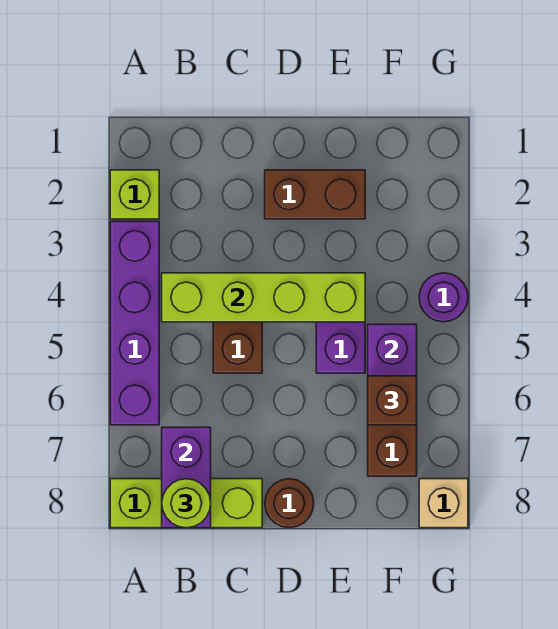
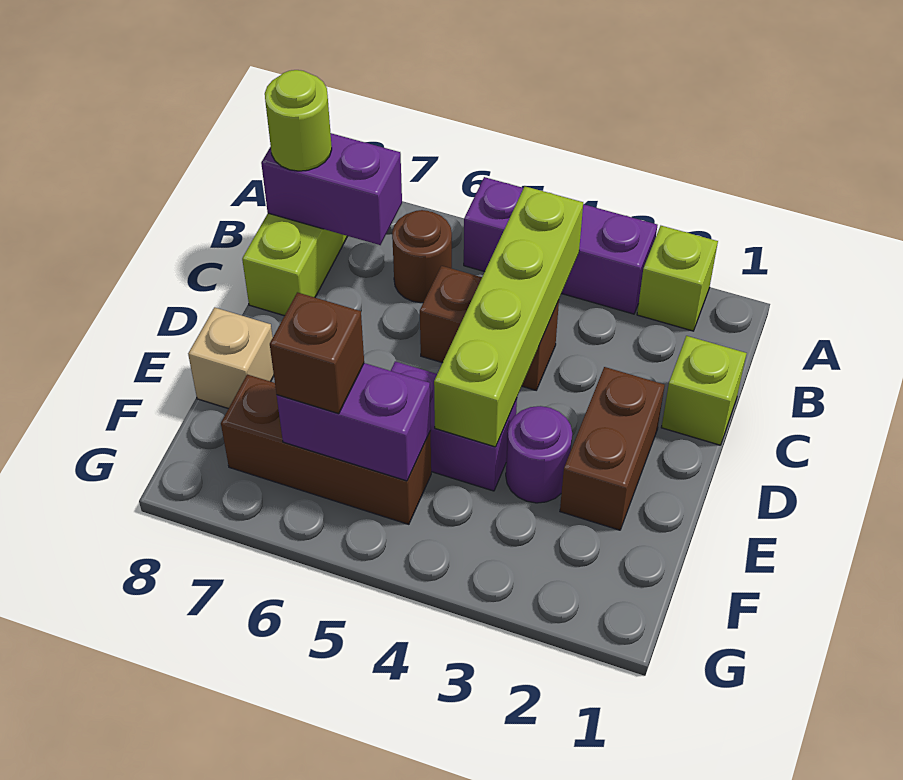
purple brick A3:A6 level 1 -> purple brick A3:A5 level 1
none -> lime brick C1 level 1
brown round brick D8 level 1 -> brown round brick B6 level 1
purple round brick G4 level 1 -> purple round brick E3 level 1
tan brick G8 level 1 -> tan brick E8 level 1

